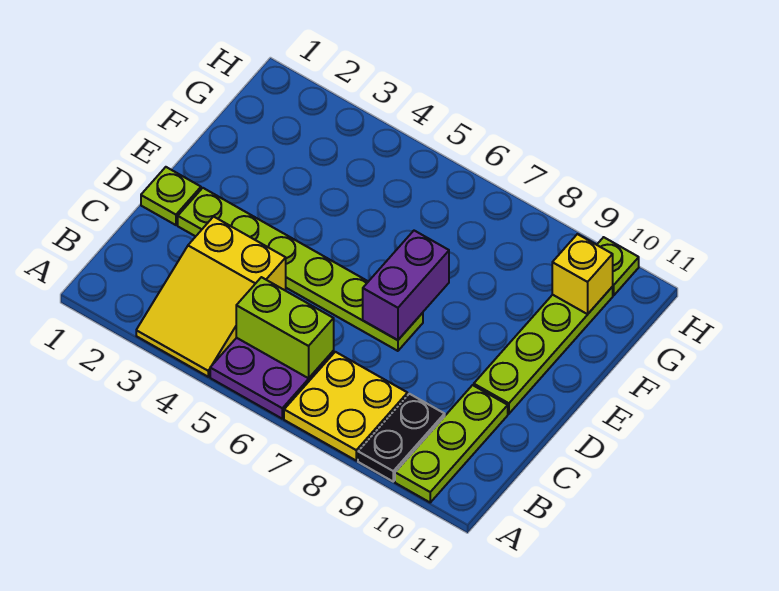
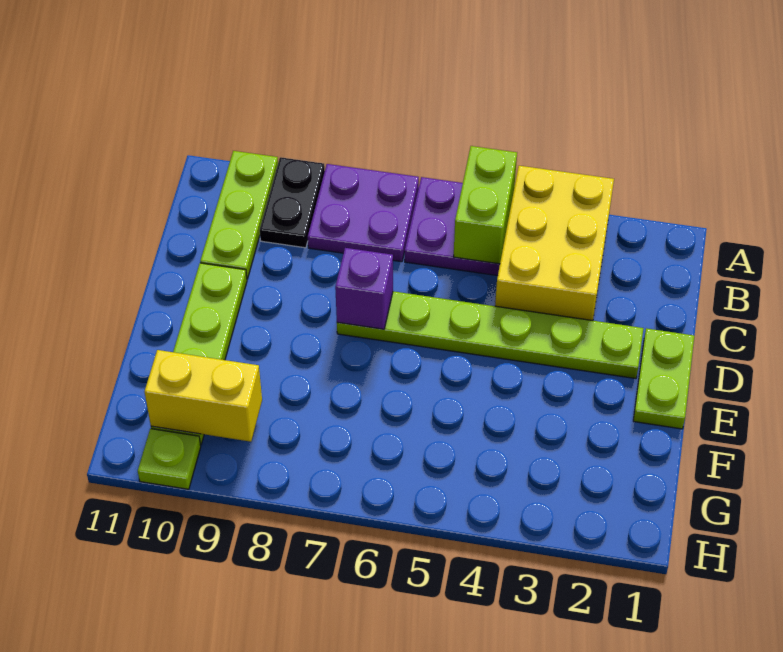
yellow slope A3:C4 level 1 top C -> yellow brick A3:C4 level 1
yellow plate A7:B8 level 1 -> purple plate A7:B8 level 1
lime brick B5:B6 level 2 -> lime brick A5:B5 level 2
lime plate D1 level 1 -> lime plate D1:E1 level 1
purple brick D7:E7 level 2 -> purple brick D7 level 2
yellow brick G10 level 2 -> yellow brick G9:G10 level 2

